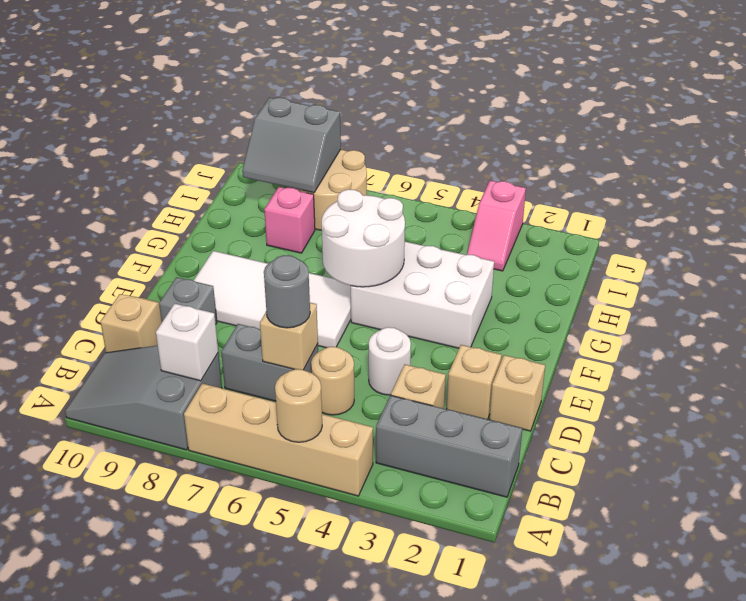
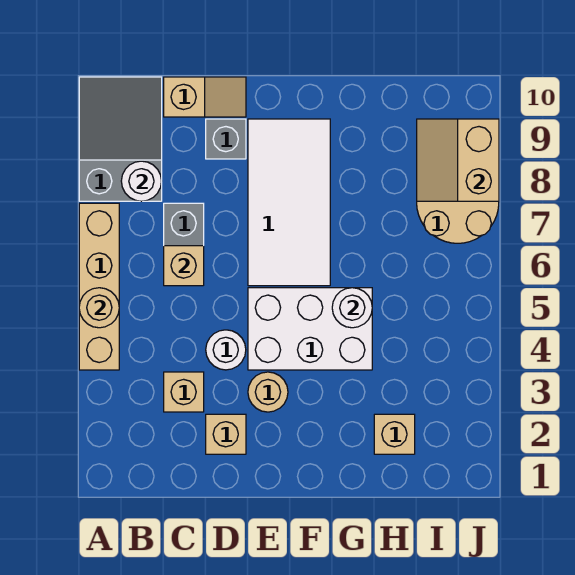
grey brick B1:B3 level 1 -> none
white brick B8 level 2 -> white round brick B8 level 2
tan round brick C5 level 1 -> tan round brick E3 level 1
grey round brick C6 level 3 -> none
tan brick D1 level 1 -> tan brick H2 level 1
white brick F3:G5 level 1 -> white brick E4:G5 level 1
white round brick F5:G6 level 2 -> white round brick G5 level 2
pink brick H8 level 1 -> none
pink slope I3:J3 level 1 top J -> none
grey slope I8:J9 level 2 top J -> tan slope I8:J9 level 2 top J

